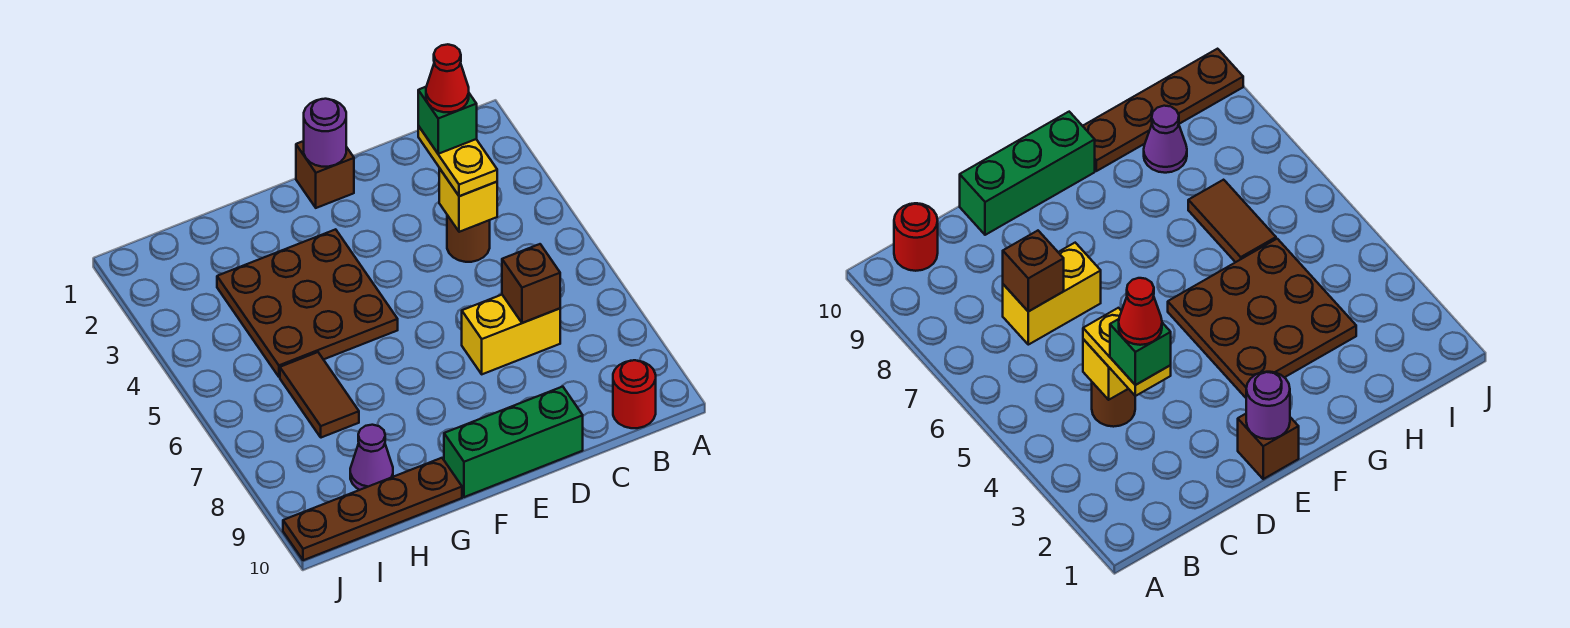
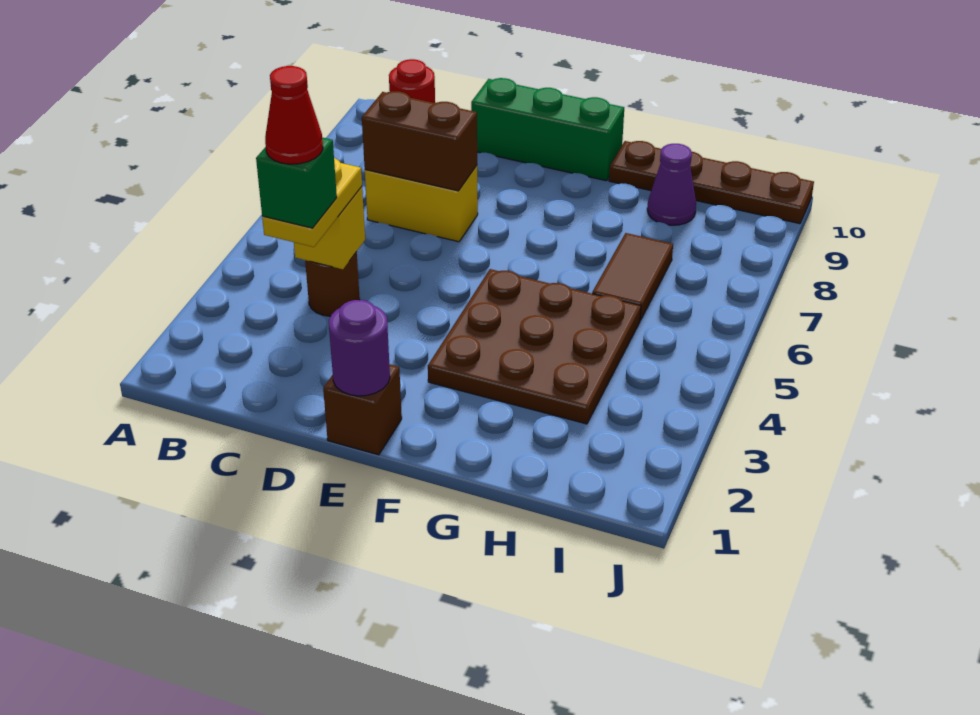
brown brick C7 level 2 -> brown brick C7:D7 level 2

